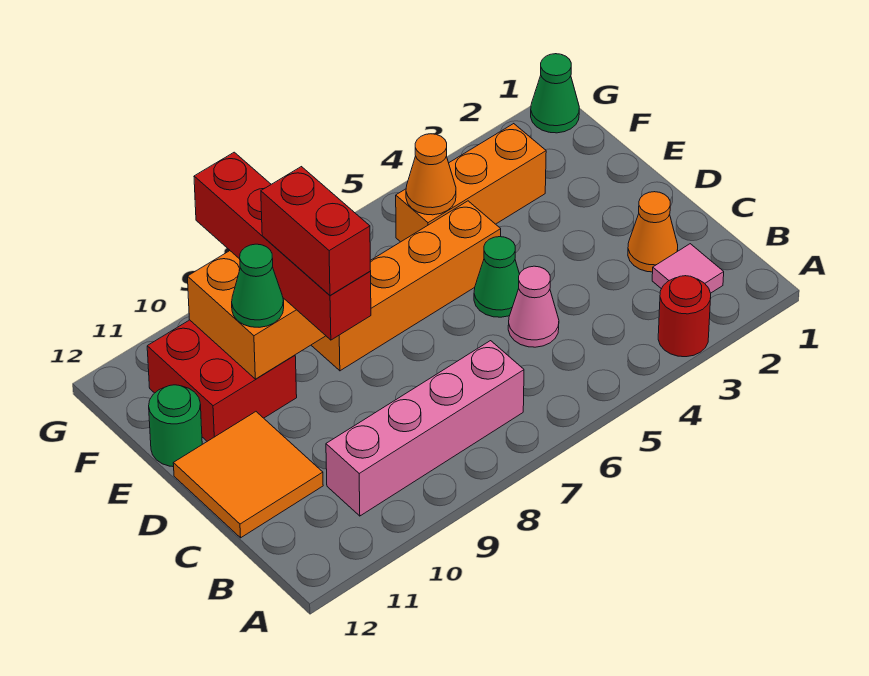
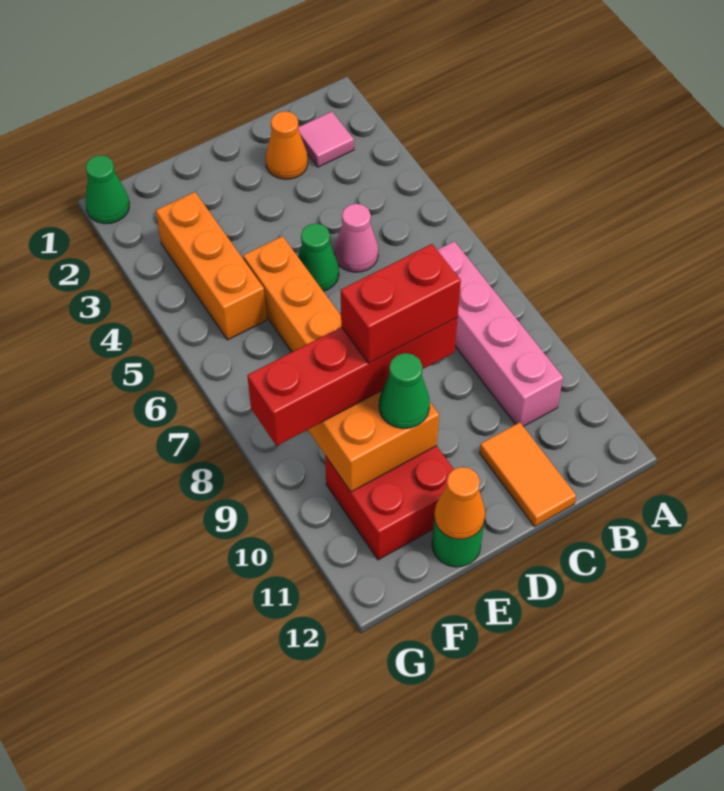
red round brick A3 level 1 -> none
orange tile C11:D12 level 1 -> orange tile C11:C12 level 1
orange cone F5 level 2 -> orange cone E12 level 2

